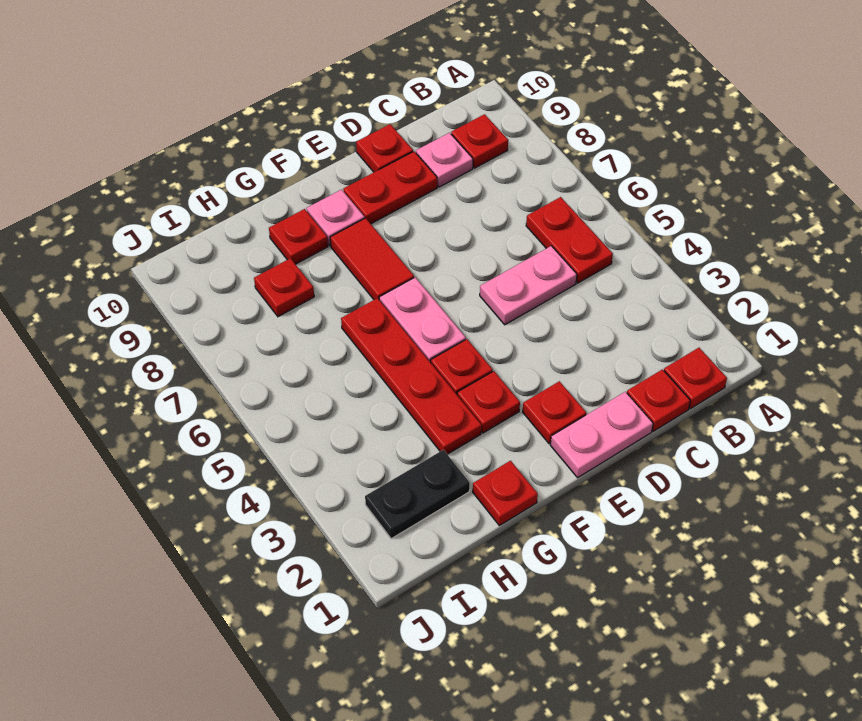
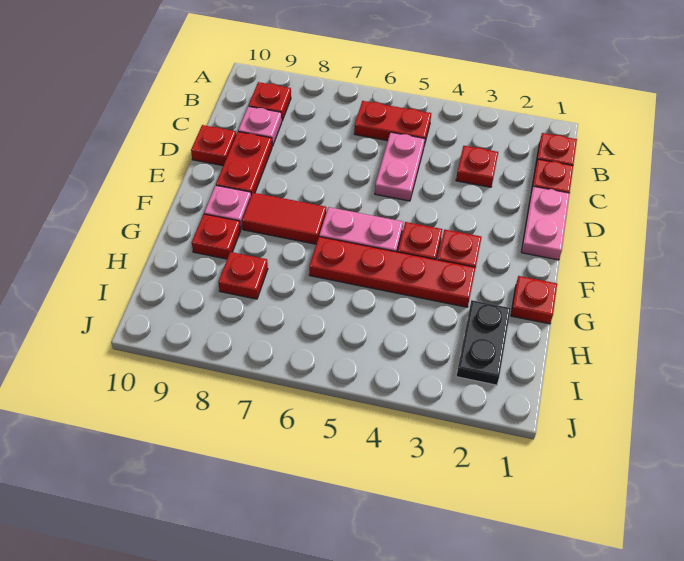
red plate E2 level 1 -> red plate C3 level 1

